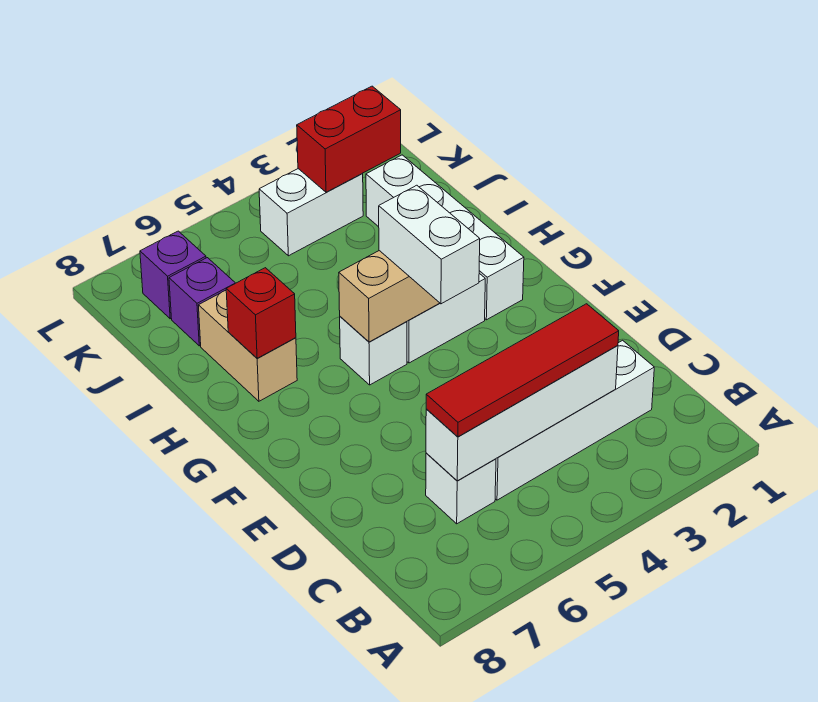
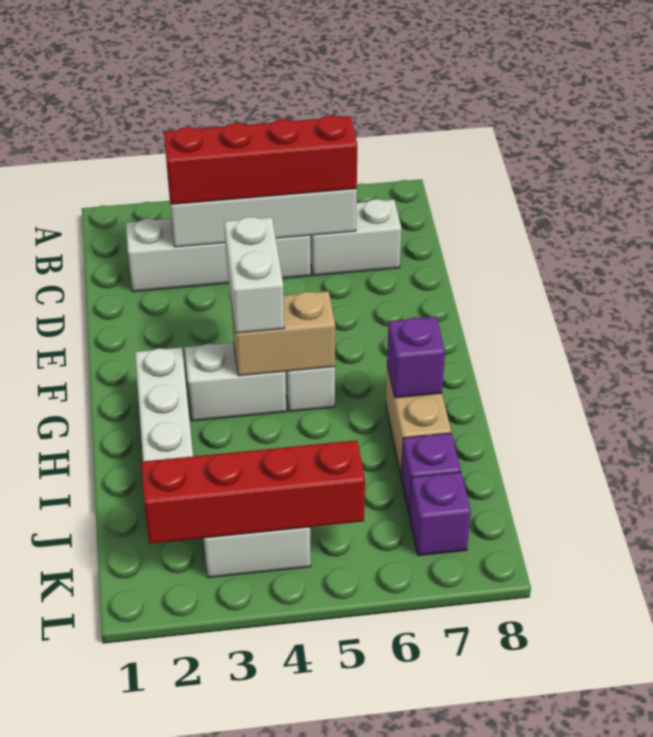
red tile C3:C6 level 3 -> red brick C3:C6 level 3
white brick C6 level 1 -> white brick C6:C7 level 1
red brick H7 level 2 -> purple brick H7 level 2
red brick K2:K3 level 2 -> red brick K2:K5 level 2

